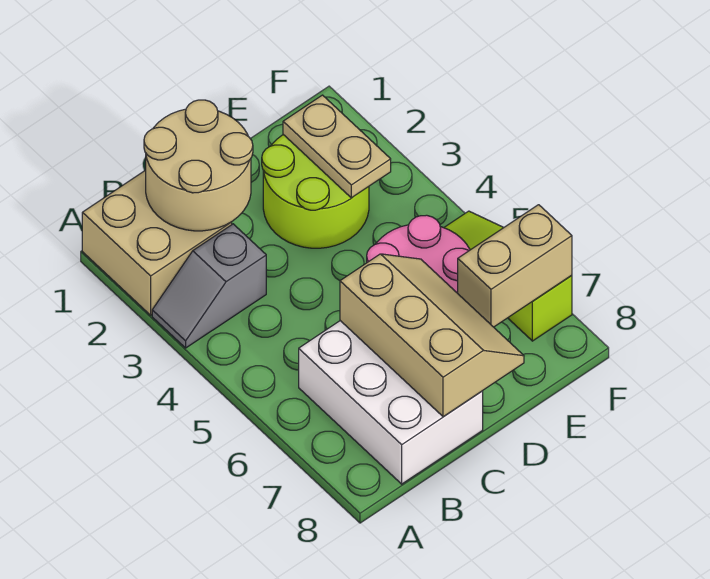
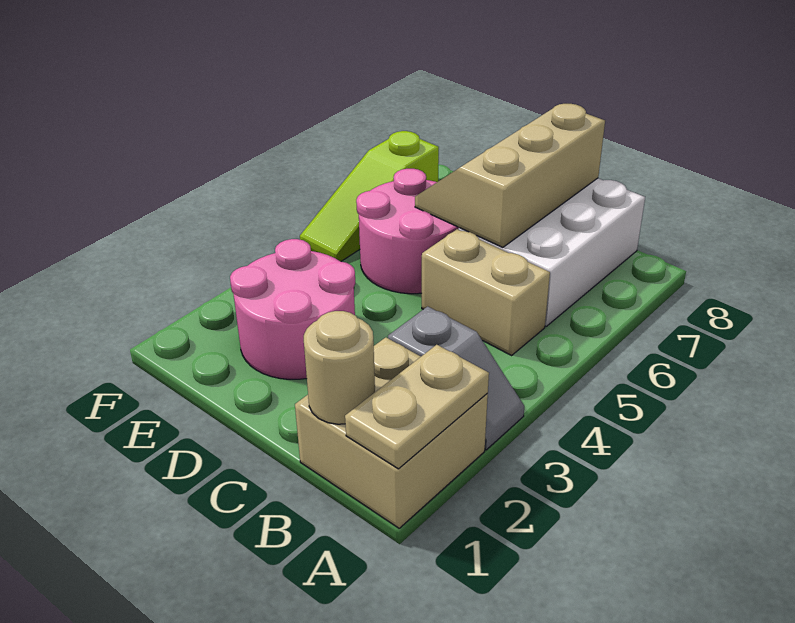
tan round brick B1:C2 level 2 -> tan round brick B1 level 2
lime round brick D2:E3 level 1 -> pink round brick D2:E3 level 1
tan plate E2:E3 level 2 -> tan plate A1:A2 level 2
tan brick E7:F7 level 2 -> tan brick B5:C5 level 1

